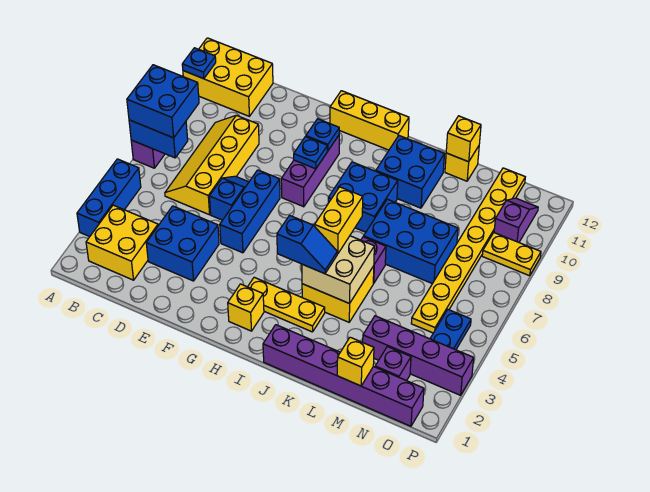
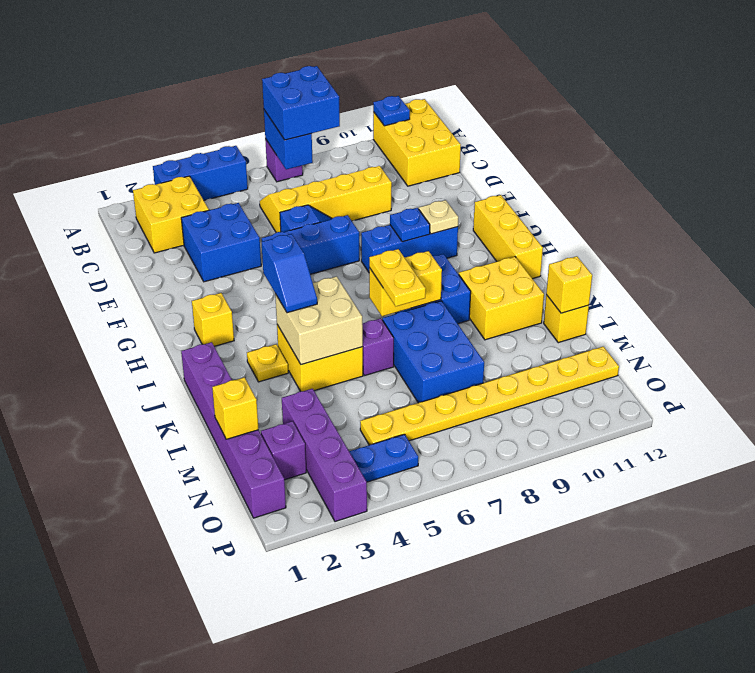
purple brick G8:G10 level 1 -> blue brick G8:G10 level 1
blue plate G10 level 2 -> tan plate G10 level 2
yellow plate H3:J3 level 1 -> yellow plate J3 level 1
yellow brick J5:J6 level 3 -> yellow brick J7:J8 level 2
blue brick J10:K11 level 1 -> yellow brick J10:K11 level 1
yellow plate O9:P9 level 1 -> yellow plate J7:K7 level 3
purple slope O10:O11 level 1 top 10 -> none

